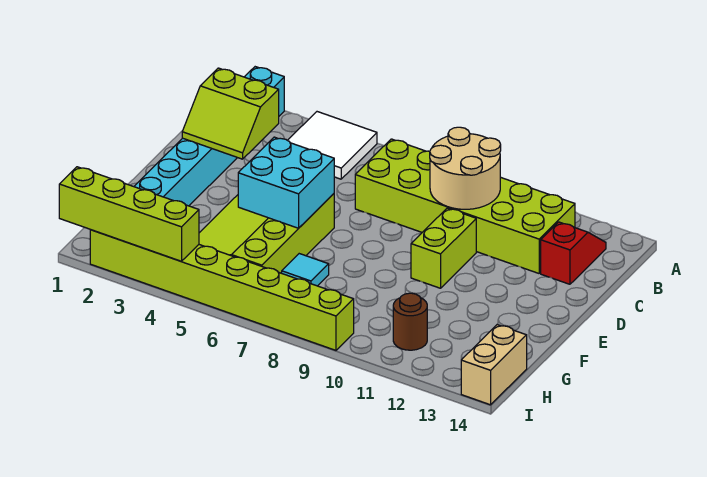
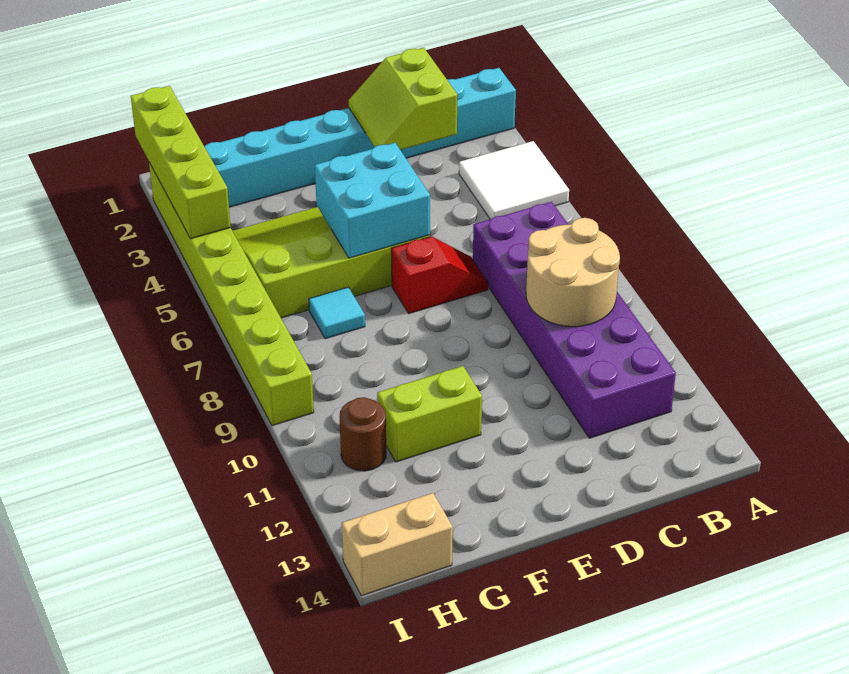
lime brick B7:C12 level 1 -> purple brick B7:C12 level 1
red slope B13:C13 level 1 top C -> red slope D7:E7 level 1 top E
lime brick D10:E10 level 1 -> lime brick F11:G11 level 1

